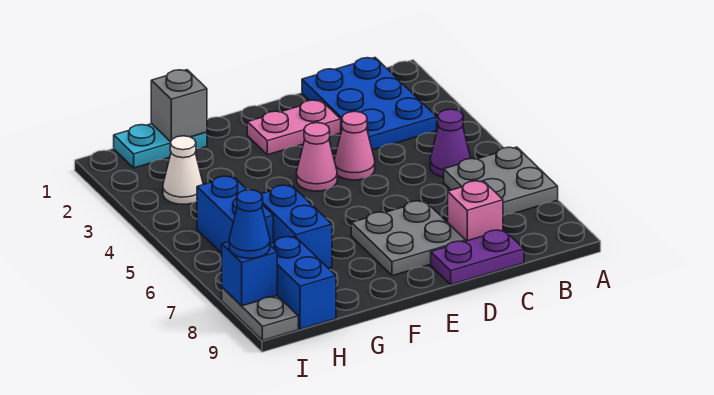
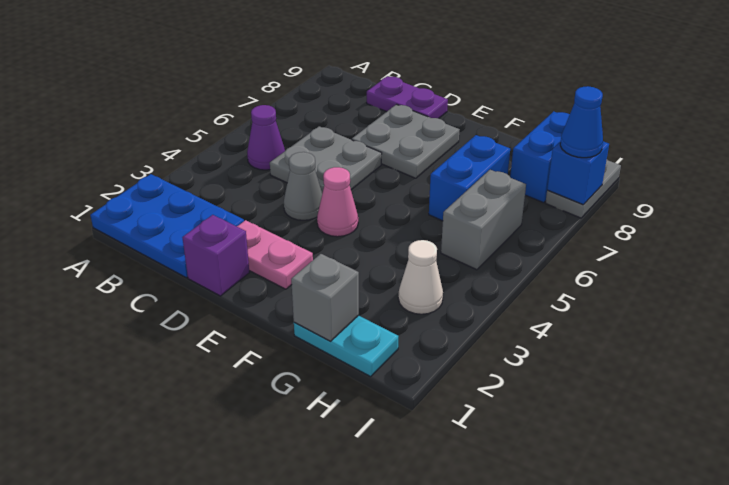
grey plate A6:B7 level 1 -> grey plate C5:D6 level 1
blue plate B1:C3 level 1 -> blue plate A1:C2 level 1
pink brick C8 level 1 -> none
none -> purple brick D1 level 1
pink cone D4 level 1 -> grey cone D4 level 1
blue brick H5:H6 level 1 -> grey brick H5:H6 level 1

